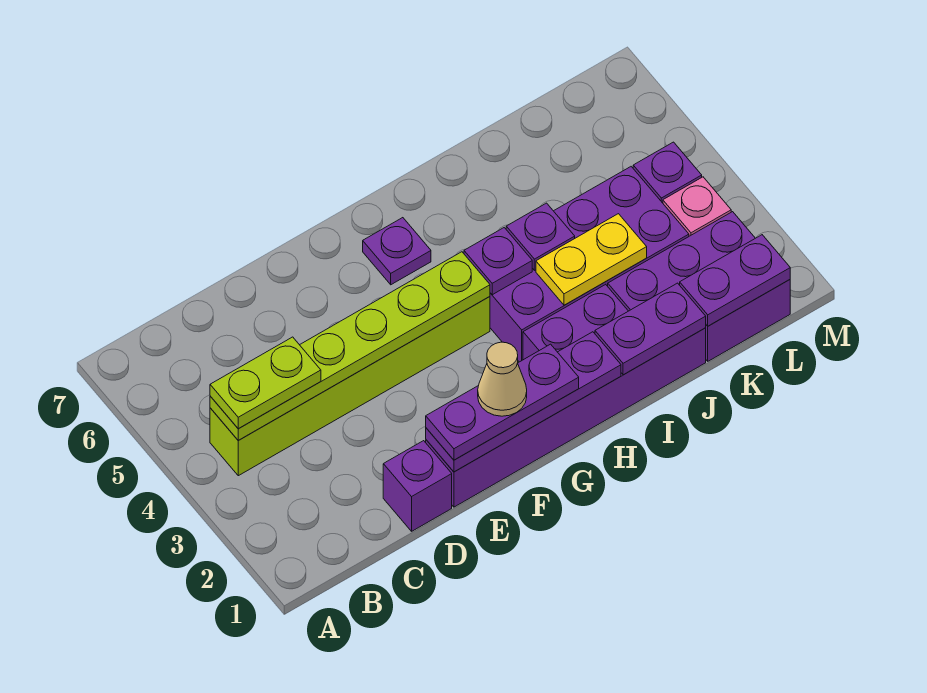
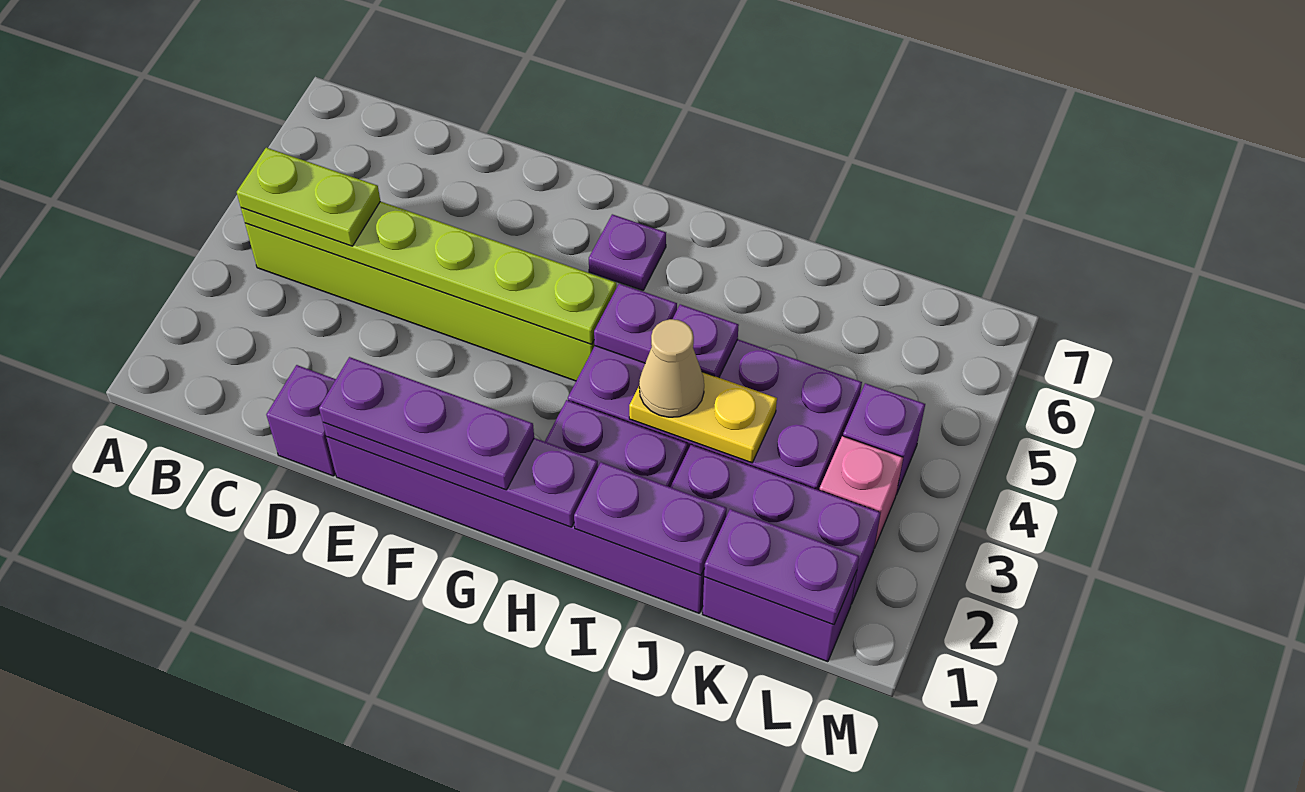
tan cone F1 level 4 -> tan cone I3 level 3

